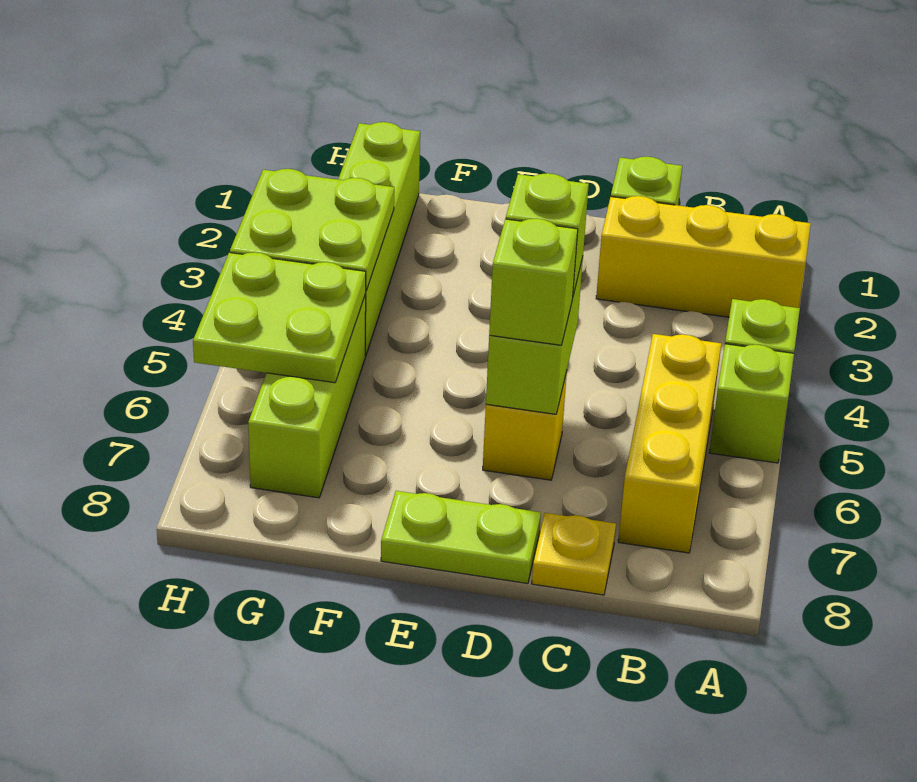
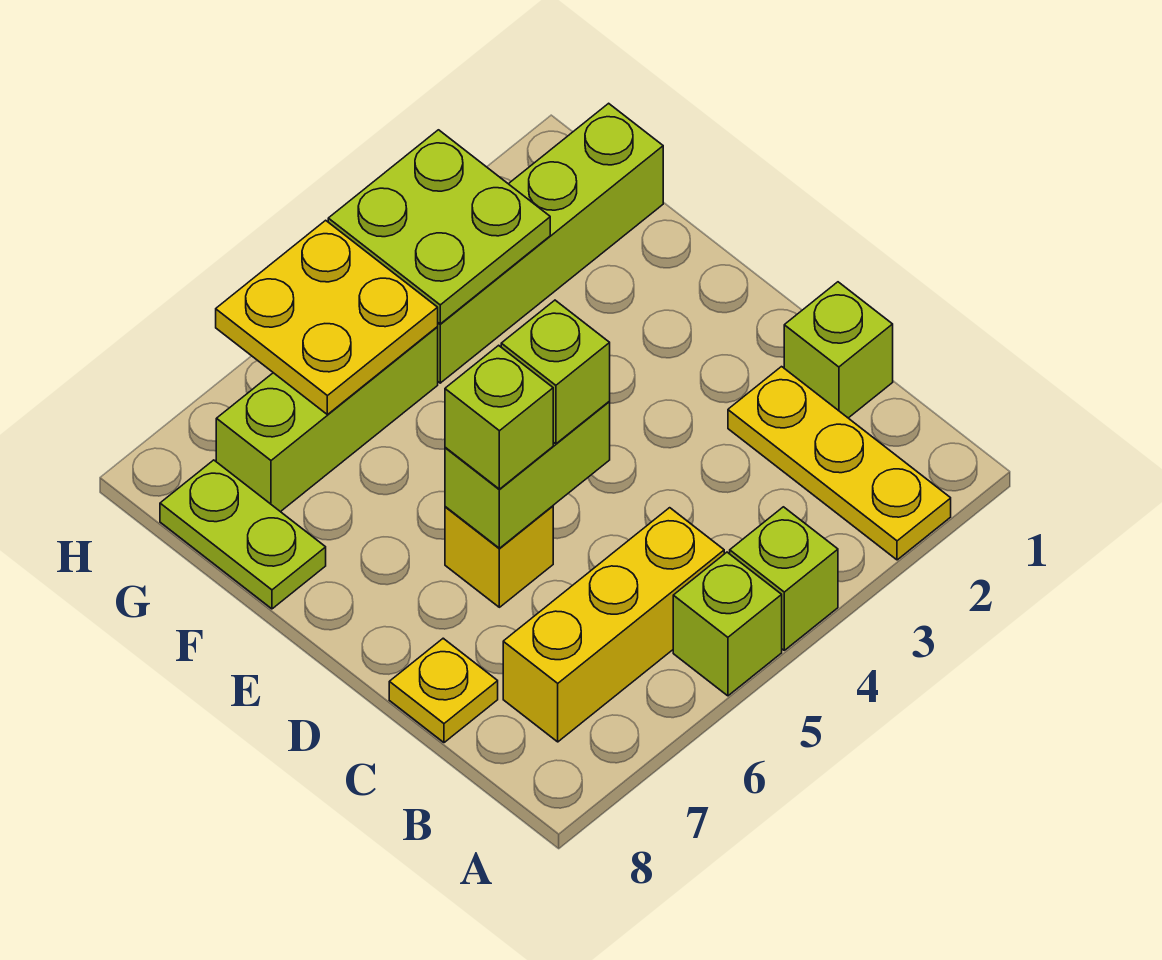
yellow brick A2:C2 level 1 -> yellow plate A2:C2 level 1
lime plate D8:E8 level 1 -> lime plate F8:G8 level 1
lime plate G5:H6 level 2 -> yellow plate G5:H6 level 2

